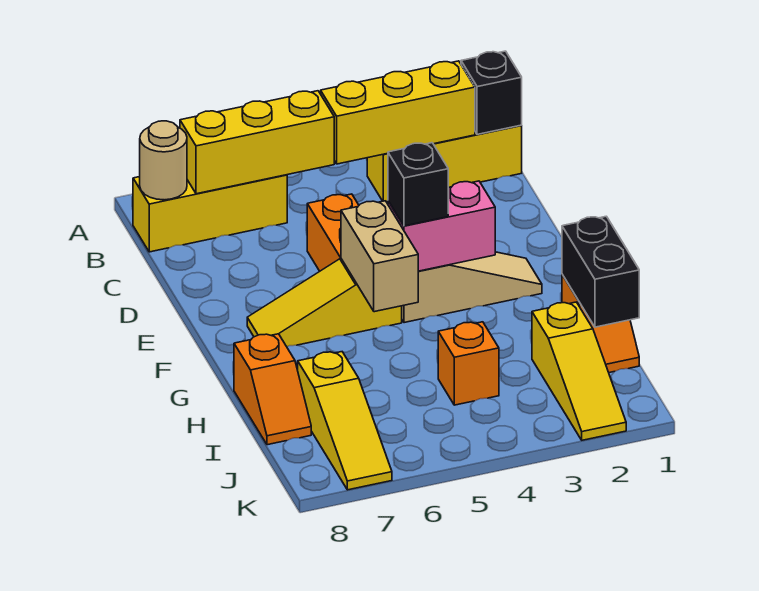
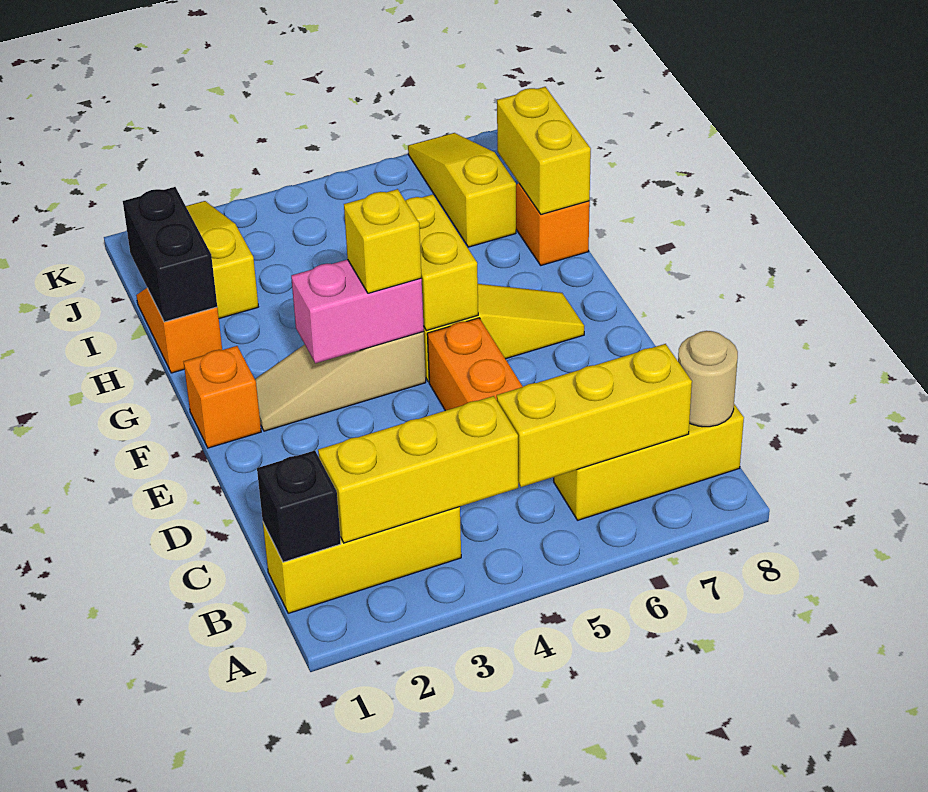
black brick F4 level 3 -> yellow brick F4 level 3
tan brick F5:G5 level 2 -> yellow brick F5:G5 level 2
none -> yellow brick H8:I8 level 2
orange brick I4 level 1 -> orange brick F1 level 1

